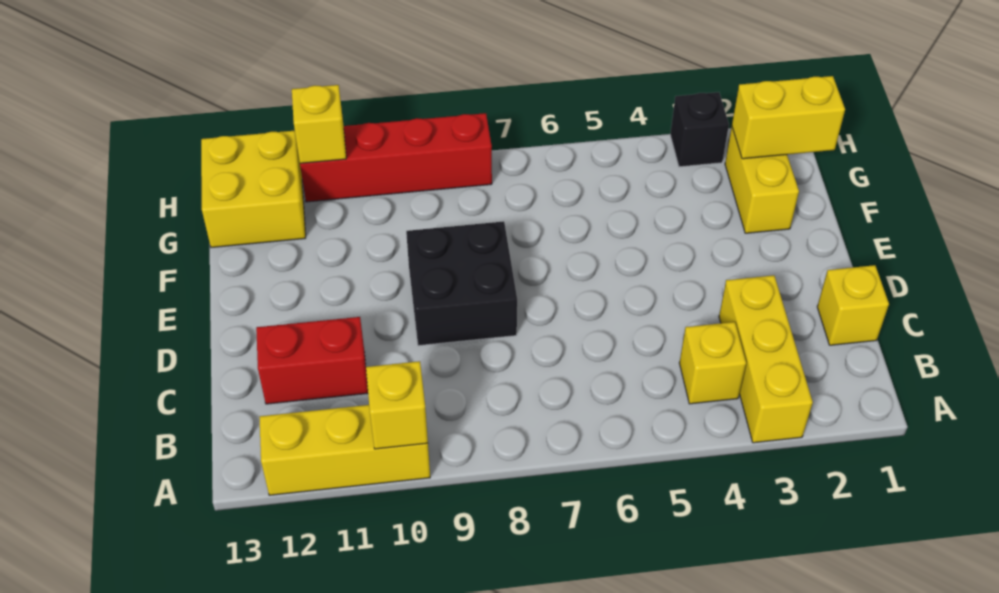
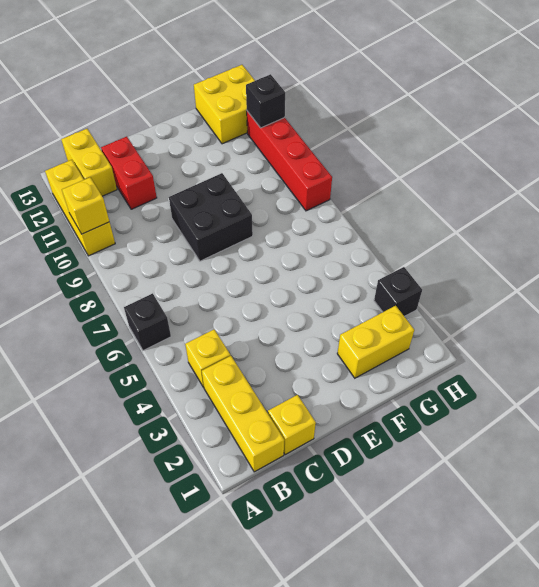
yellow brick A3:C3 level 1 -> yellow brick B1:B3 level 1
none -> black brick A6 level 1
yellow brick G1:G2 level 2 -> yellow brick B12:B13 level 1
yellow brick H11 level 2 -> black brick H11 level 2

